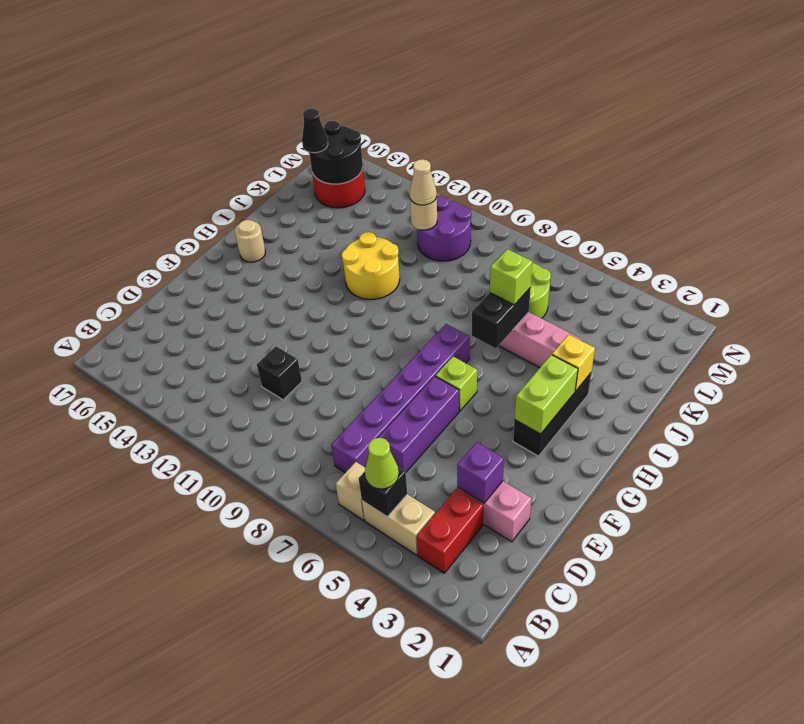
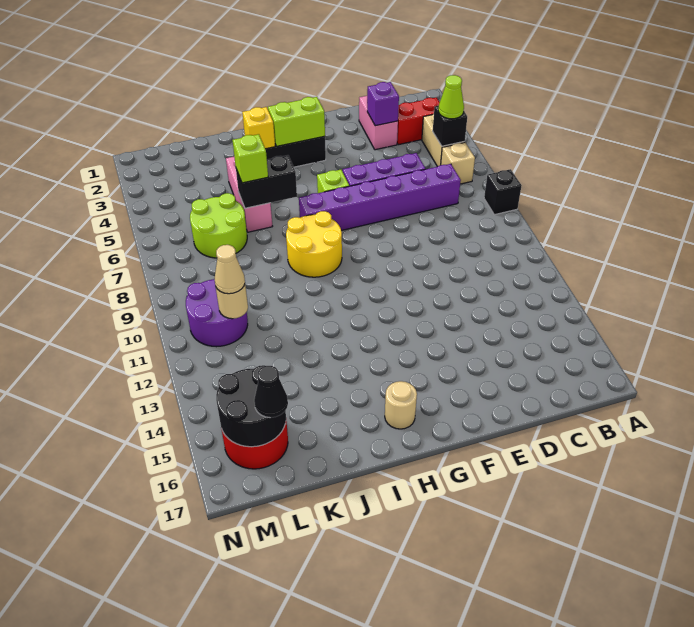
black brick D11 level 1 -> black brick A8 level 1
yellow round brick I11:J12 level 1 -> yellow round brick H8:I9 level 1

